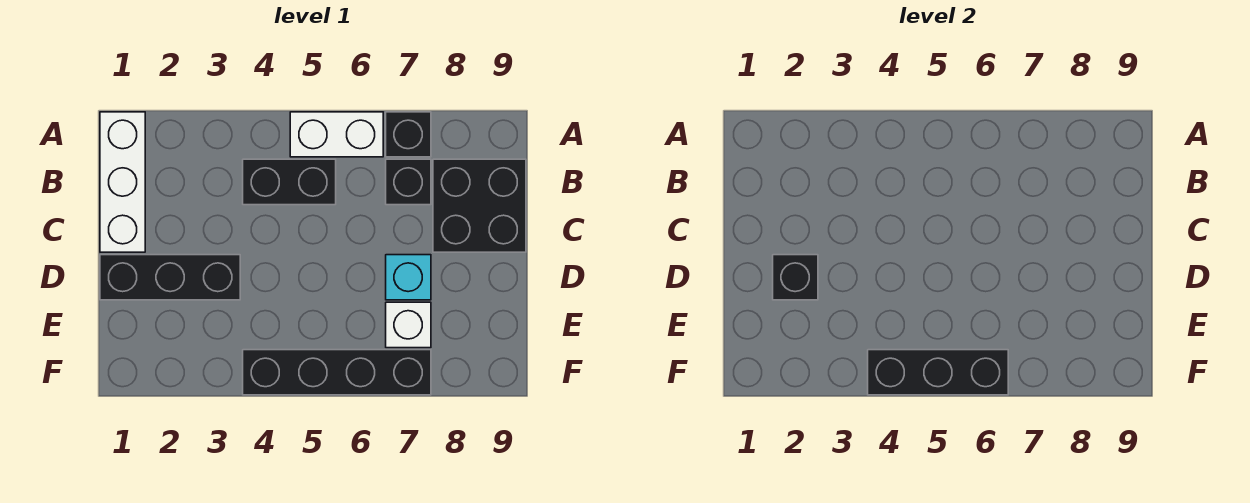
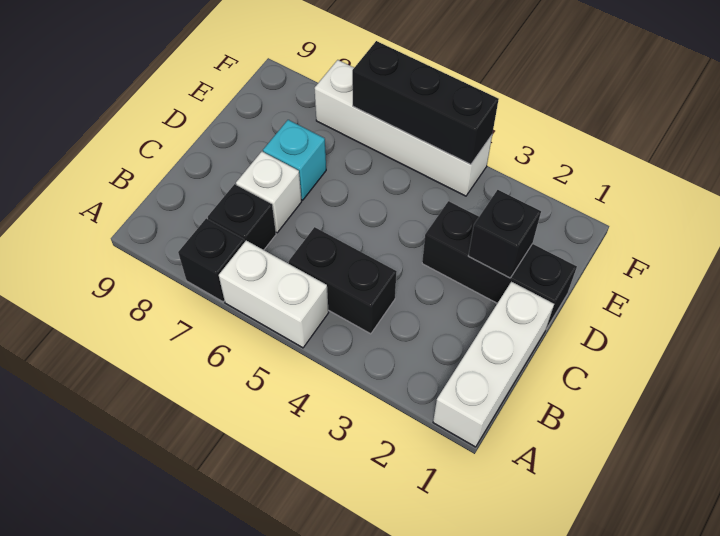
black brick B8:C9 level 1 -> none
white brick E7 level 1 -> white brick C7 level 1
black brick F4:F7 level 1 -> white brick F4:F7 level 1

